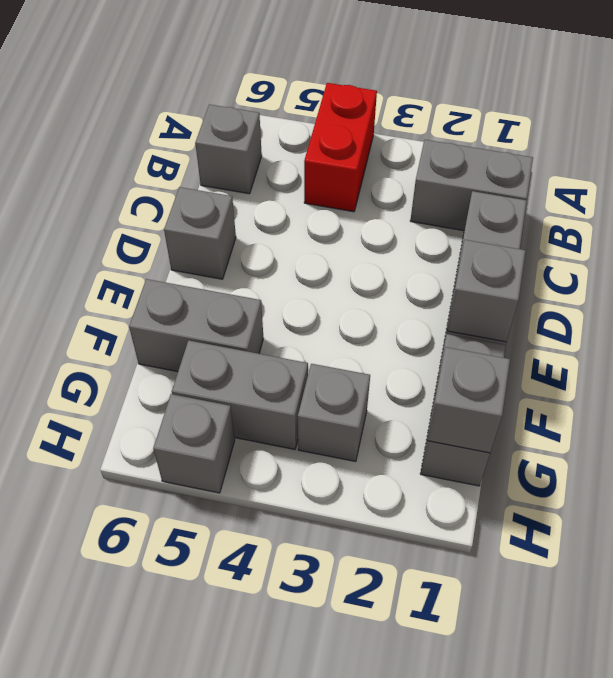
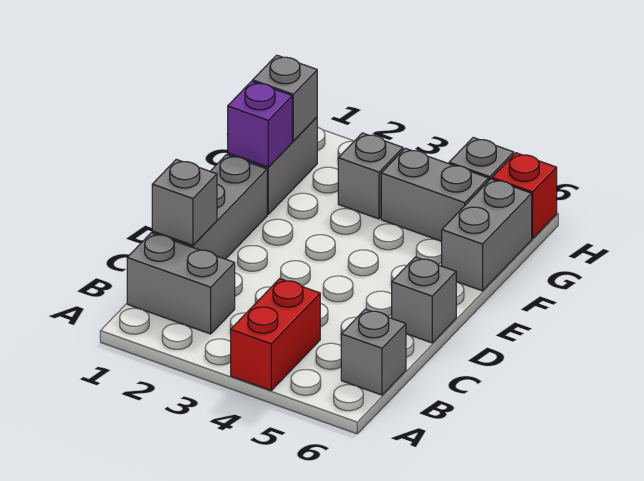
grey brick E1 level 2 -> grey brick C1 level 2
none -> purple brick F1 level 2
grey brick F5:F6 level 1 -> grey brick F6:G6 level 1
none -> red brick H6 level 1

